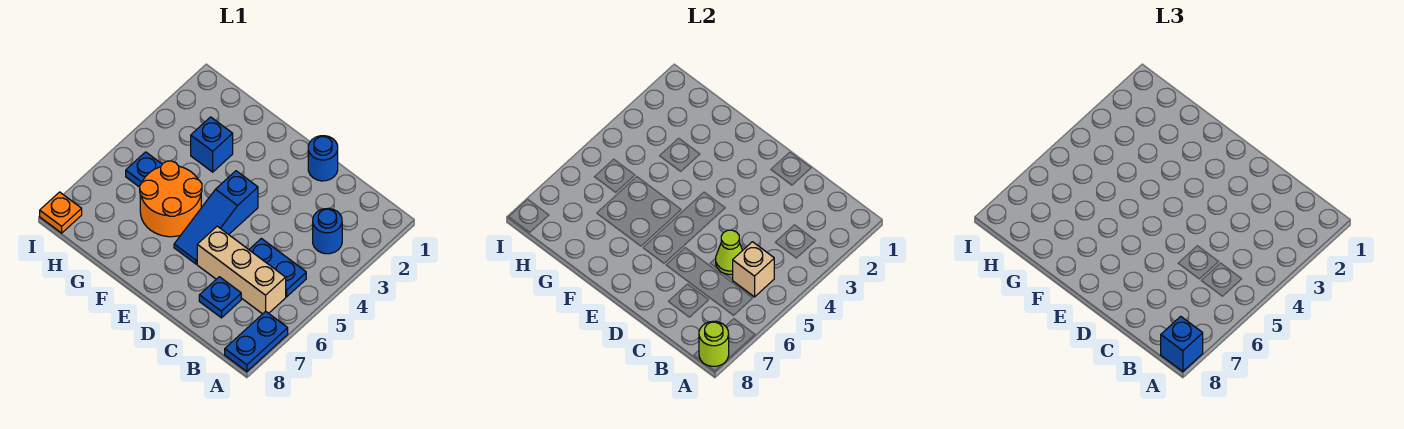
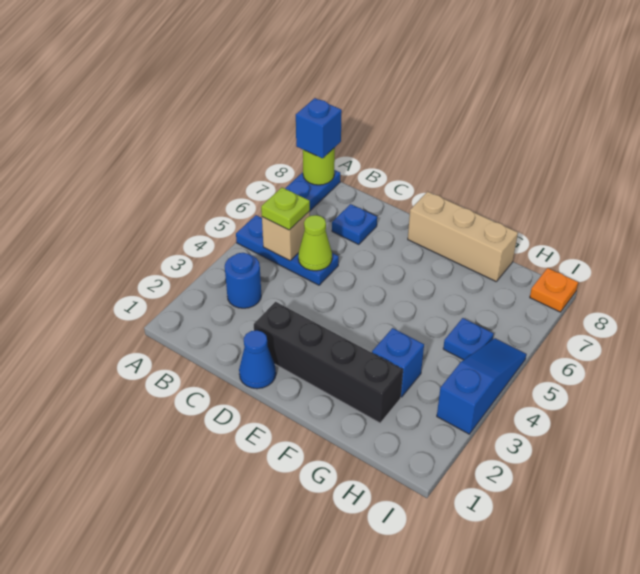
blue plate B5:C5 level 1 -> blue plate A5:C5 level 1
none -> lime plate B5 level 3
tan brick B6:D6 level 1 -> tan brick E8:G8 level 1
blue round brick D1 level 1 -> blue cone D1 level 1
none -> black brick D2:G2 level 1
blue slope E4:E6 level 1 top 4 -> blue slope I3:I5 level 1 top 3
orange round brick F5:G6 level 1 -> none

